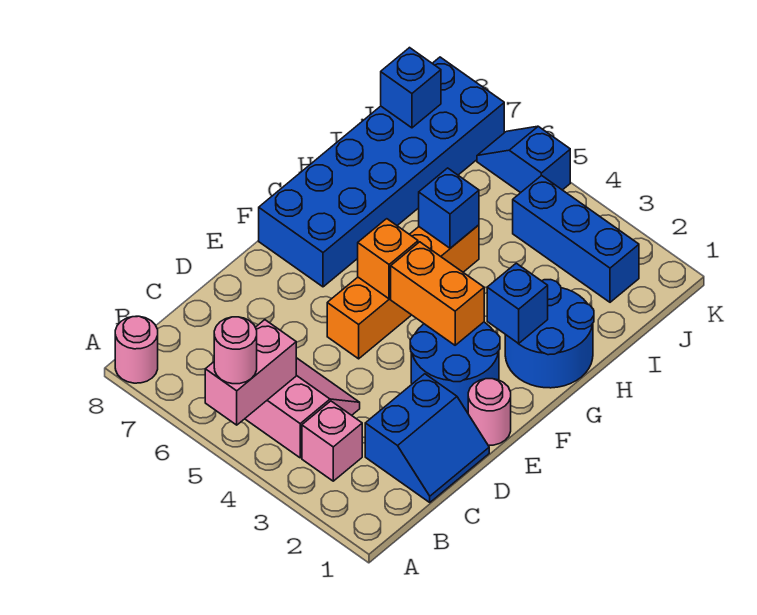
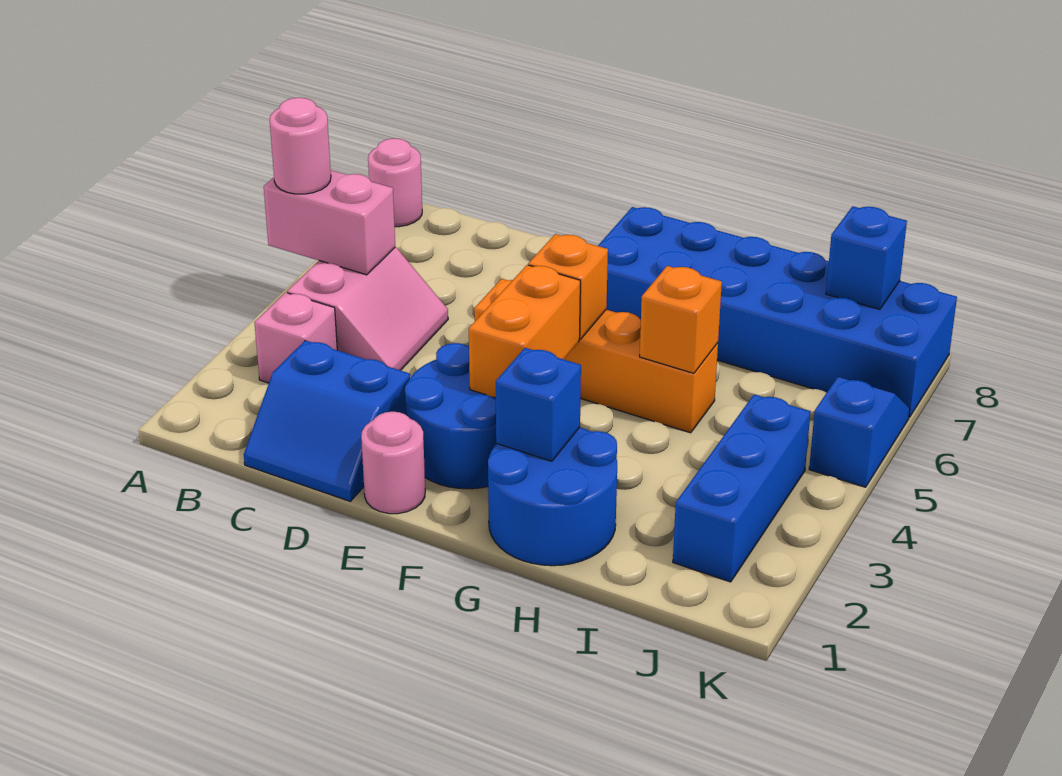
blue brick H5 level 2 -> orange brick H5 level 2

